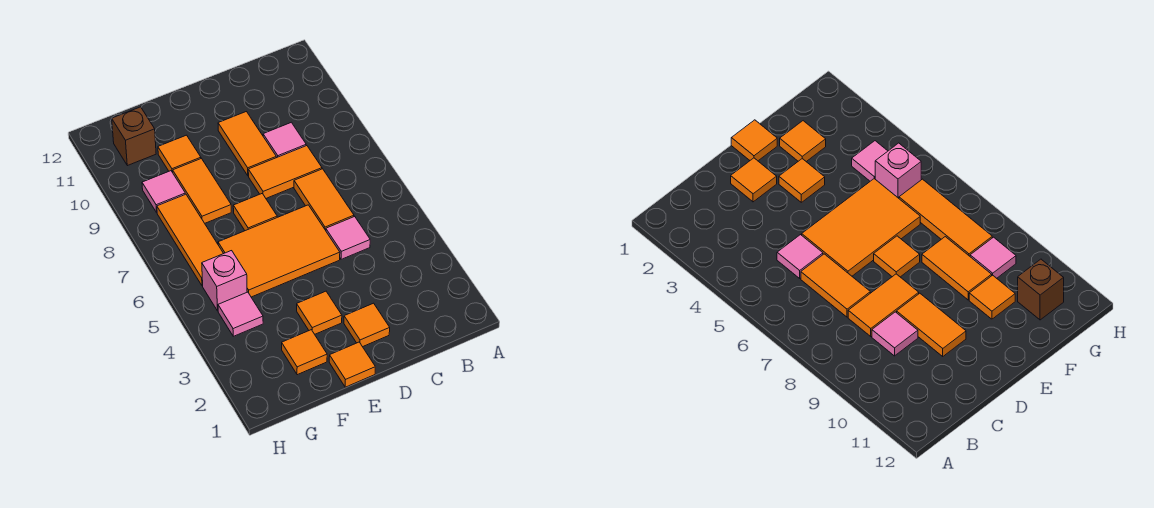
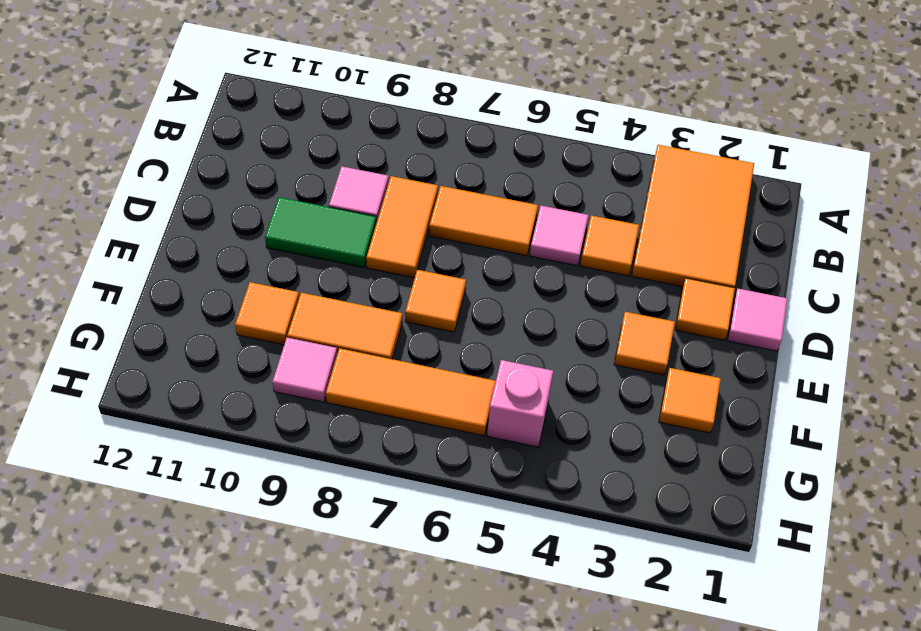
orange tile D5:F6 level 1 -> orange tile A2:C3 level 1
orange tile D9:D10 level 1 -> green tile D9:D10 level 1
orange tile E1 level 1 -> orange tile C4 level 1
pink tile G4 level 1 -> pink tile D1 level 1
brown brick G11 level 1 -> none

